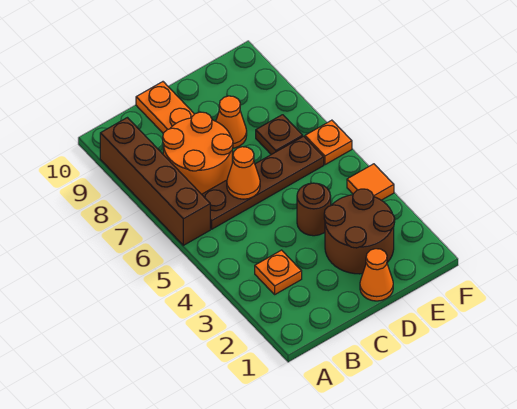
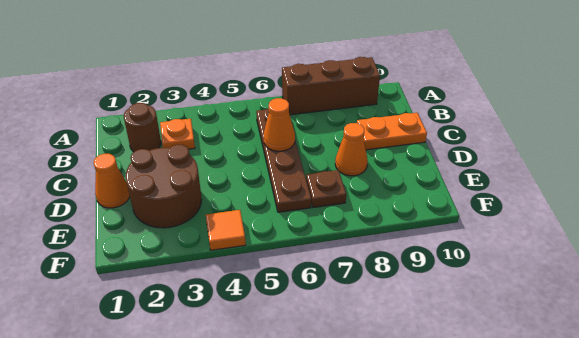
brown brick A6:A9 level 1 -> brown brick A7:A9 level 1
orange round brick B7:C8 level 1 -> none
brown round brick D4 level 1 -> brown round brick B2 level 1
orange plate F6 level 1 -> none

